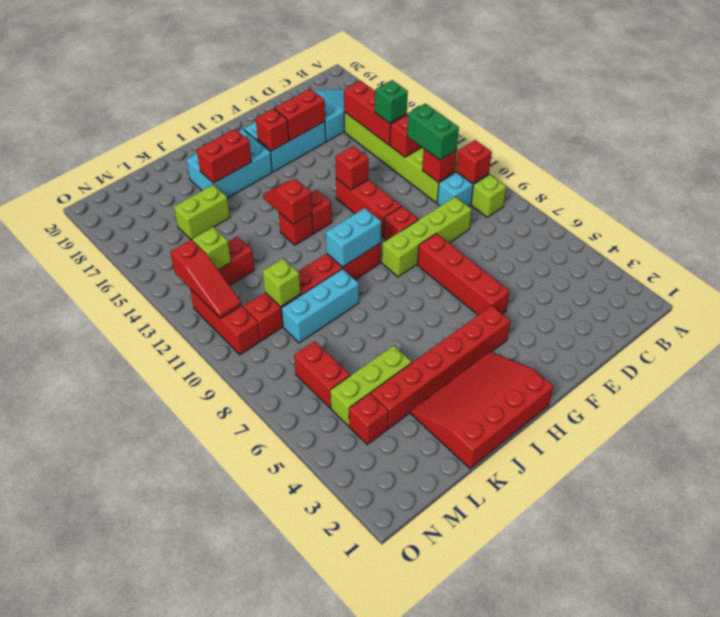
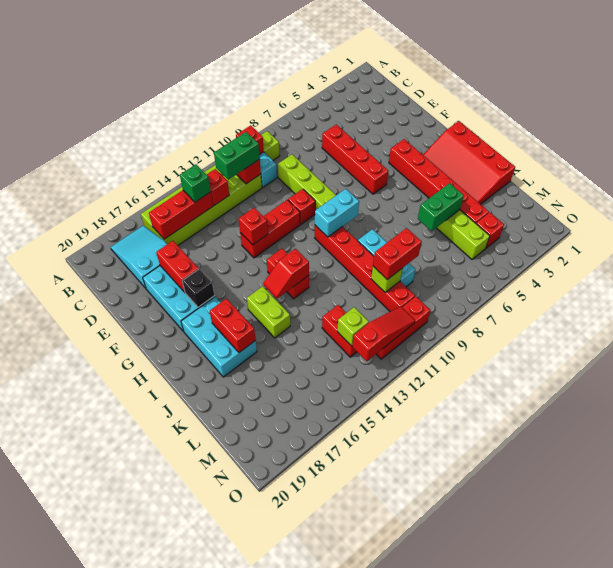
red brick F5:F8 level 1 -> red brick D6:G6 level 1
red brick G17 level 2 -> black brick G17 level 2
cyan brick H10:I10 level 2 -> cyan brick H9:H10 level 2
none -> green brick K5:K6 level 2
lime brick K16:L16 level 1 -> lime brick I15:J15 level 1
red brick M6:M7 level 1 -> red brick L9:L10 level 3

